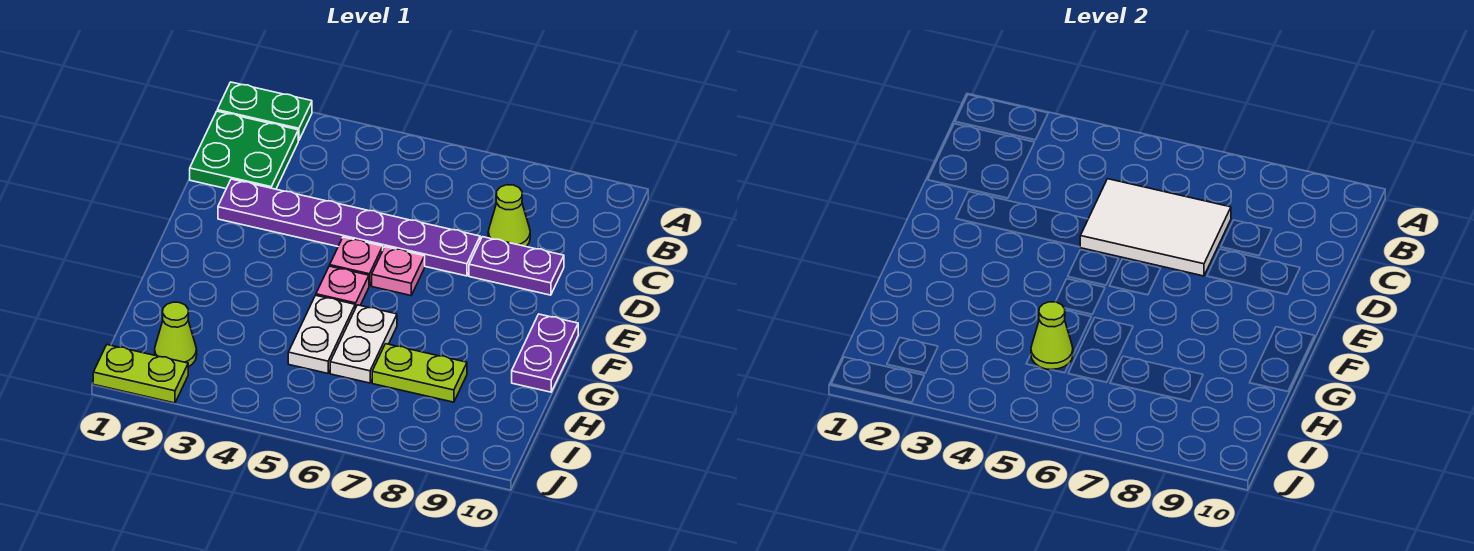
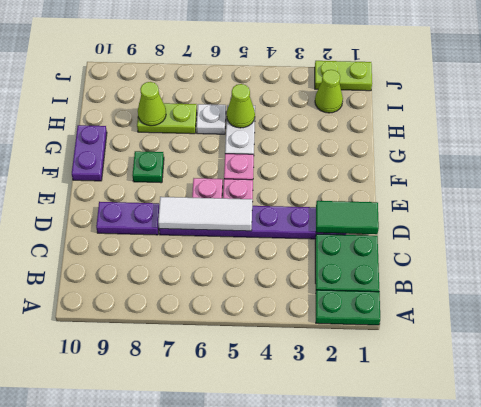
white tile C5:D7 level 2 -> white tile D5:D7 level 2
lime cone C8 level 1 -> lime cone H8 level 2
none -> green tile D1:D2 level 2
none -> green plate F8 level 1
white plate G6:H6 level 1 -> white plate H6 level 1

